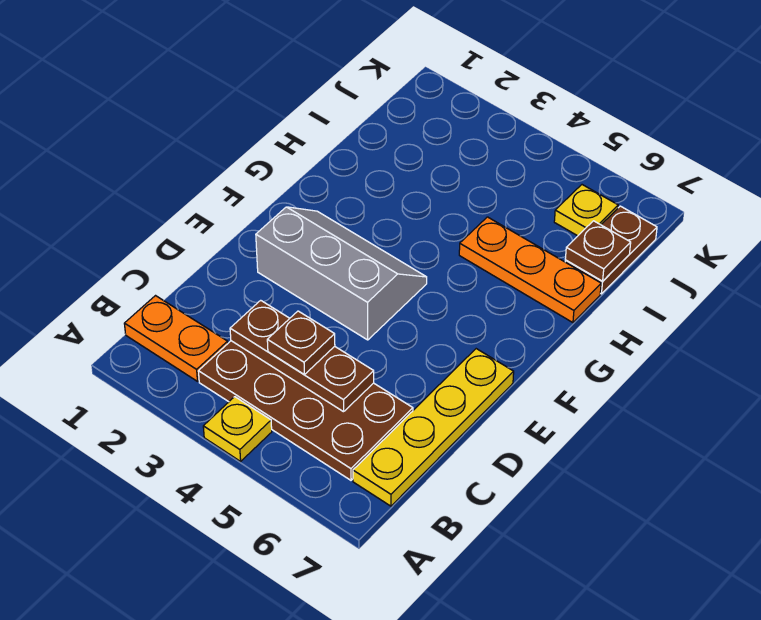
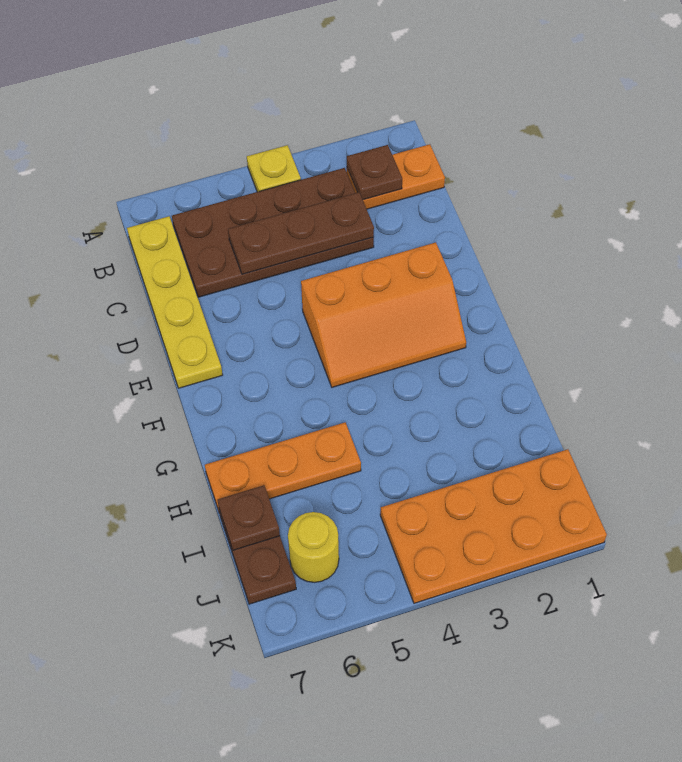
brown plate C4 level 3 -> brown plate B2 level 2
grey slope E2:F4 level 1 top E -> orange slope E2:F4 level 1 top E
none -> orange plate J1:K4 level 1
yellow plate J6 level 1 -> yellow round brick J6 level 1

